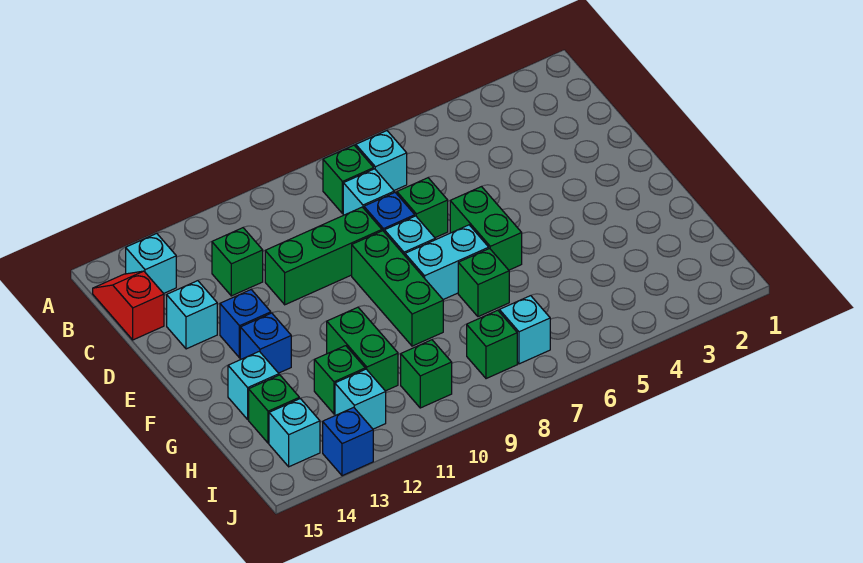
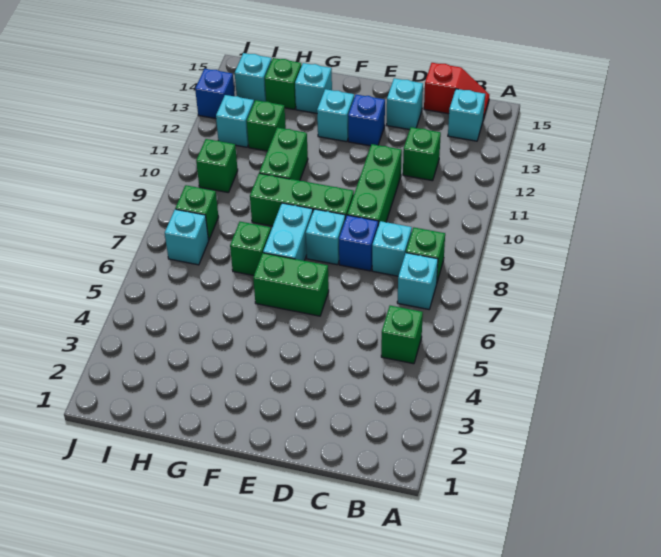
green brick D7 level 1 -> green brick B5 level 1
blue brick F13 level 1 -> cyan brick F13 level 1
green brick G11:H11 level 1 -> green brick G10:G11 level 1

